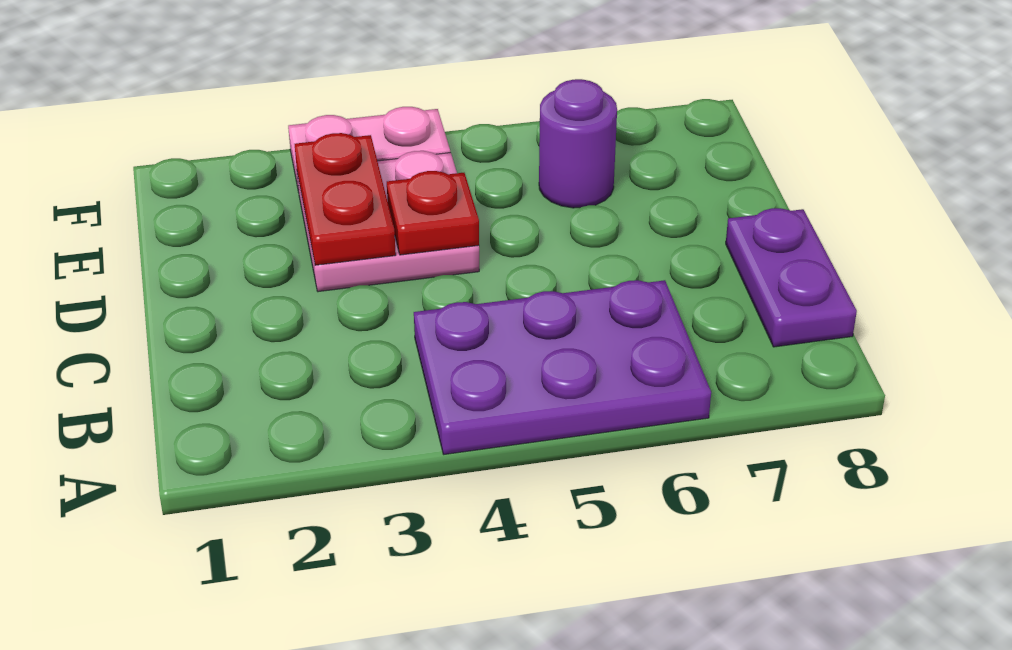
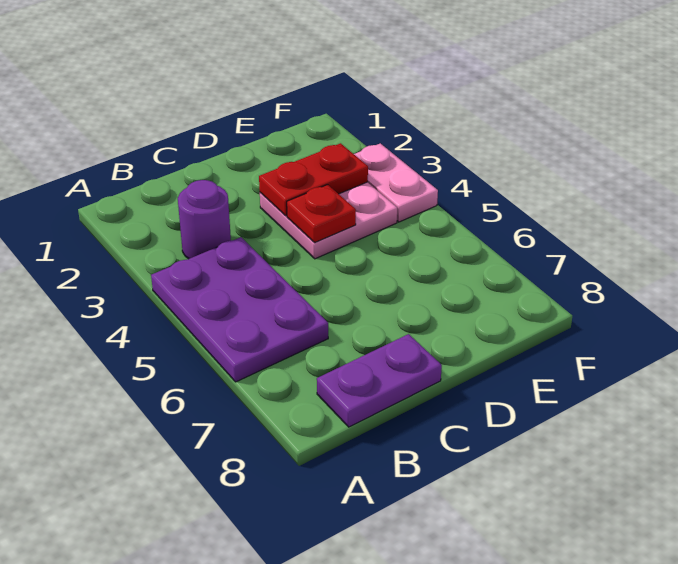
purple round brick E6 level 1 -> purple round brick B3 level 1

